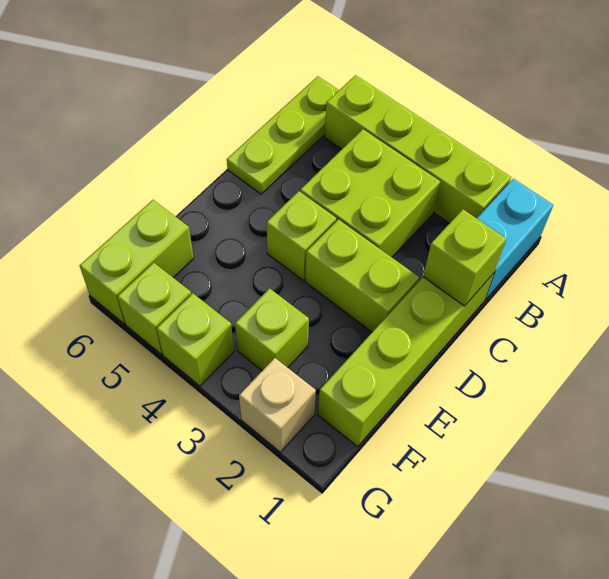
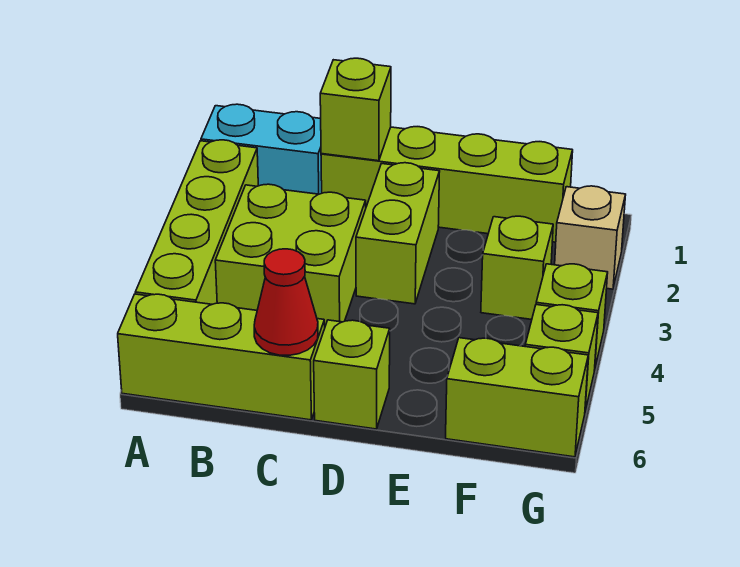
lime plate A6:C6 level 1 -> lime brick A6:C6 level 1
none -> red cone C6 level 2
lime brick D4 level 1 -> lime brick D6 level 1

